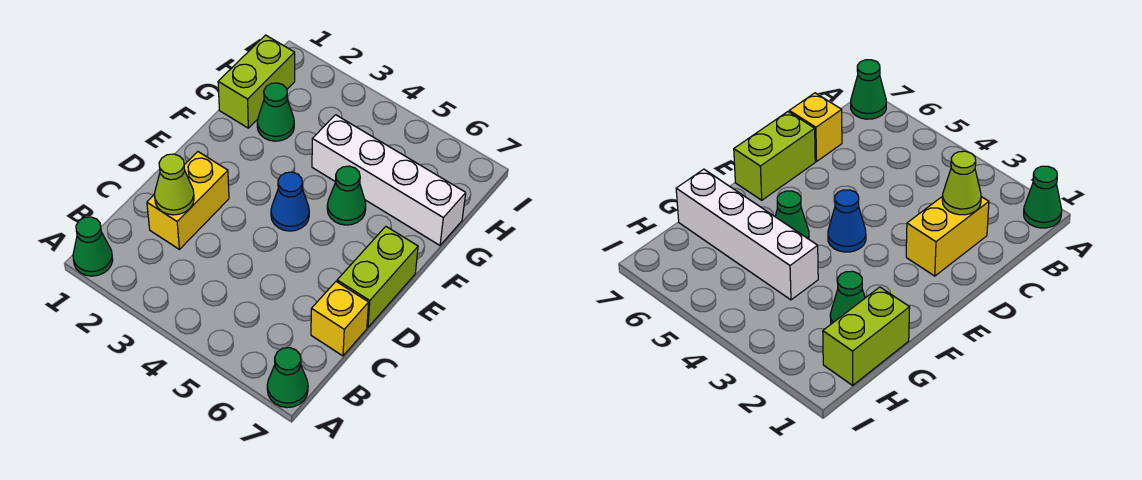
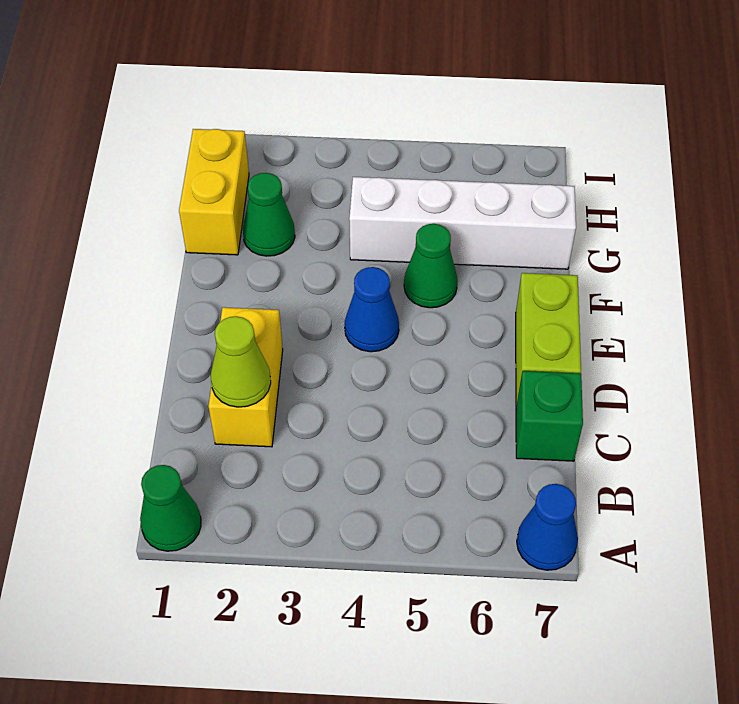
green cone A7 level 1 -> blue cone A7 level 1
yellow brick C7 level 1 -> green brick C7 level 1
lime brick G1:H1 level 1 -> yellow brick G1:H1 level 1

